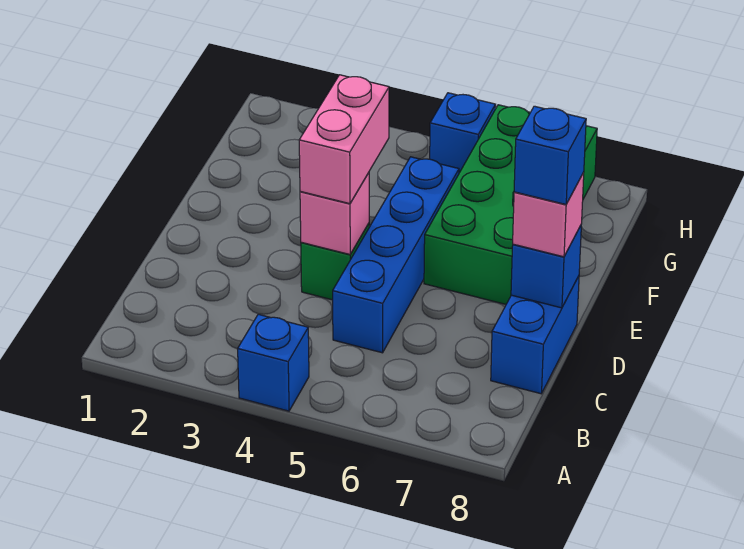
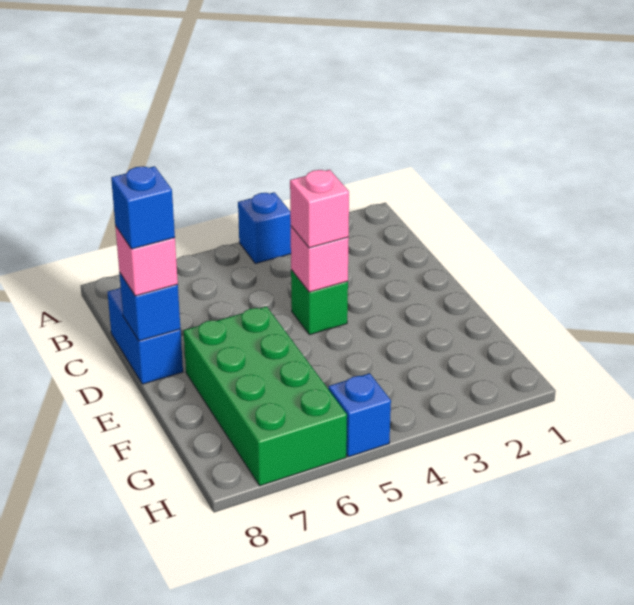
blue brick C5:F5 level 1 -> none
pink brick D4:E4 level 3 -> pink brick D4 level 3

